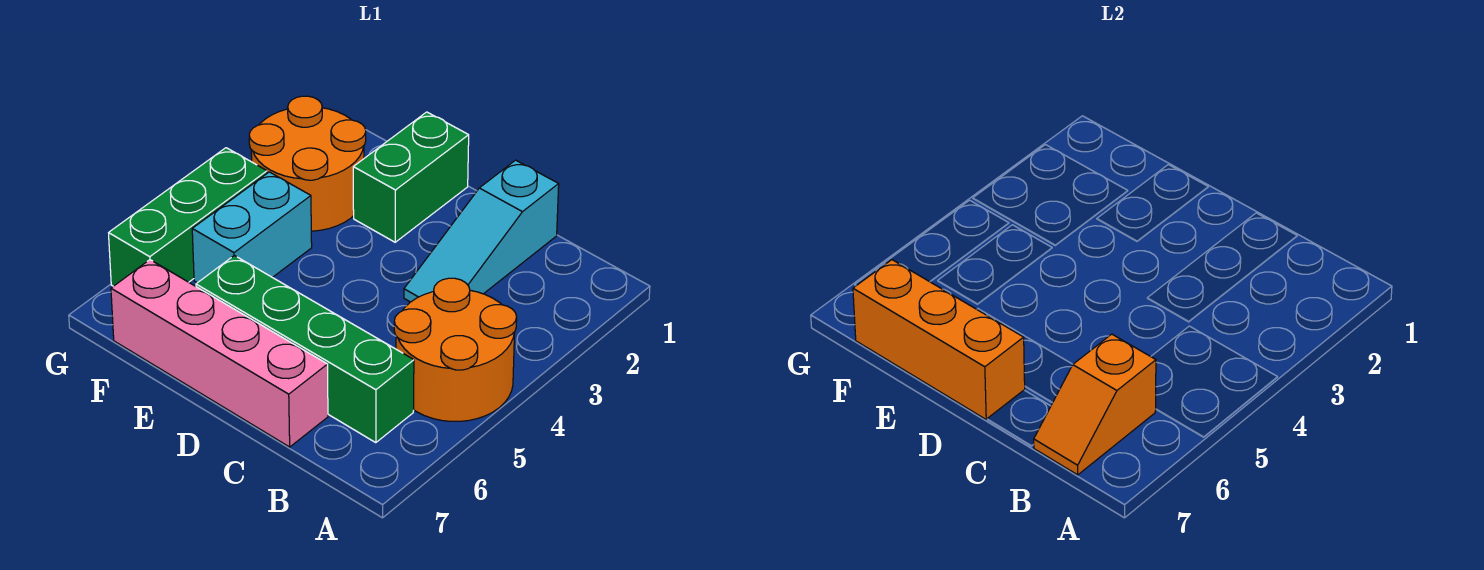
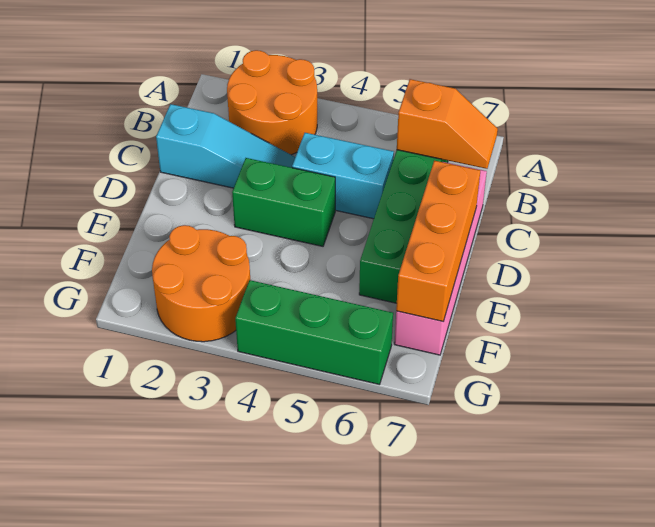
orange round brick A4:B5 level 1 -> orange round brick A2:B3 level 1
green brick E1:E2 level 1 -> green brick D3:D4 level 1
cyan brick F4:F5 level 1 -> cyan brick C4:C5 level 1

